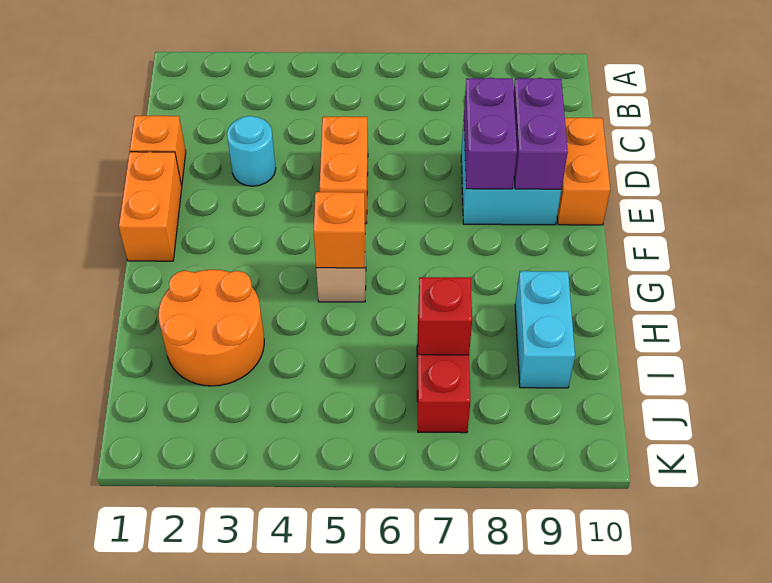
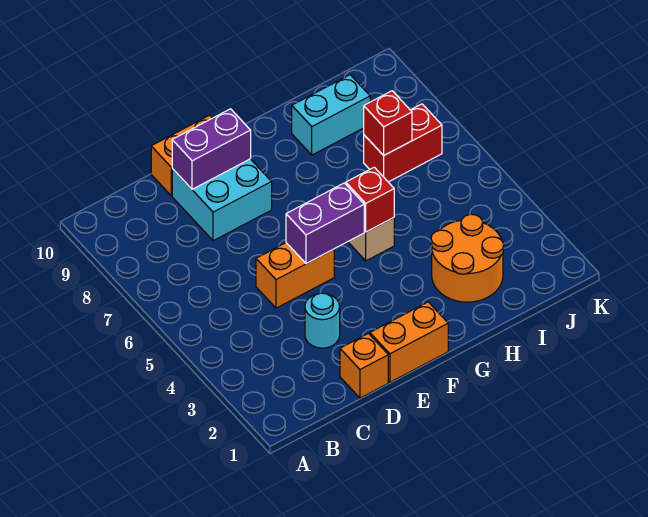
purple brick D8:E8 level 2 -> purple brick E5:F5 level 2
orange brick G5 level 2 -> red brick G5 level 2

